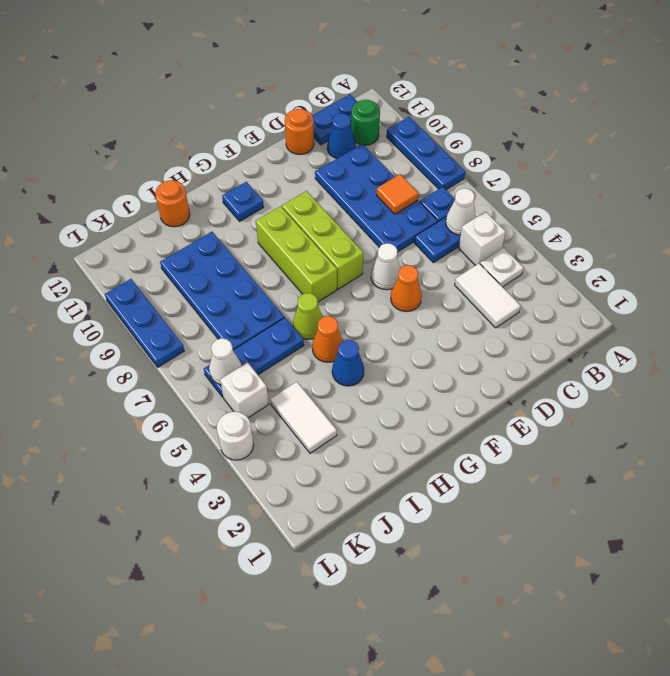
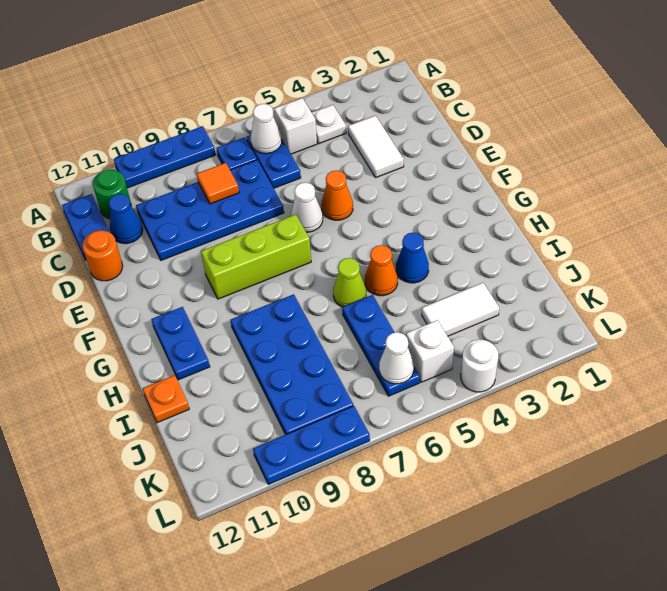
white tile C3:C4 level 1 -> white tile C3:D3 level 1
lime brick G7:G9 level 1 -> none
blue plate G11 level 1 -> blue plate G11:H11 level 1
blue plate I7:J10 level 1 -> blue plate H8:K9 level 1
orange round brick I12 level 1 -> orange plate I12 level 1

